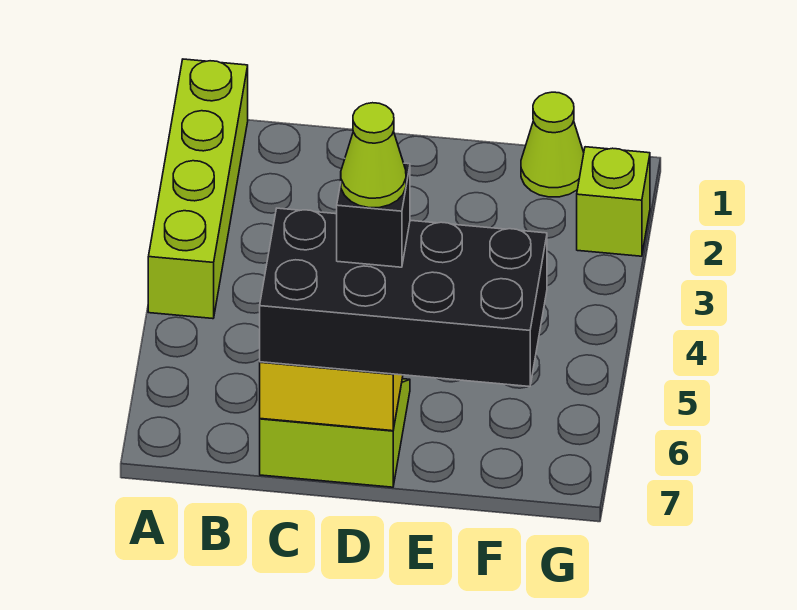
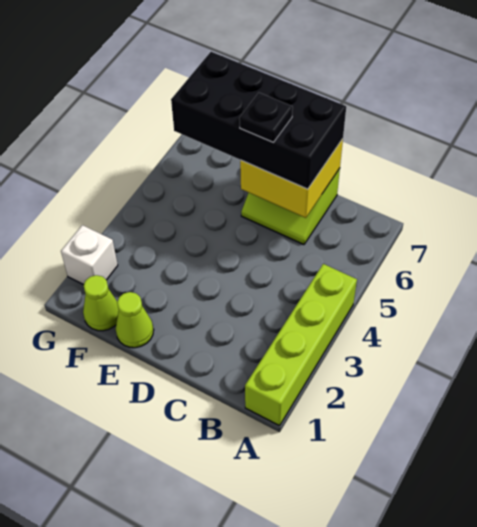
black brick D6 level 4 -> black plate D6 level 4
lime cone D6 level 5 -> lime cone E1 level 1
lime brick G2 level 1 -> white brick G2 level 1

